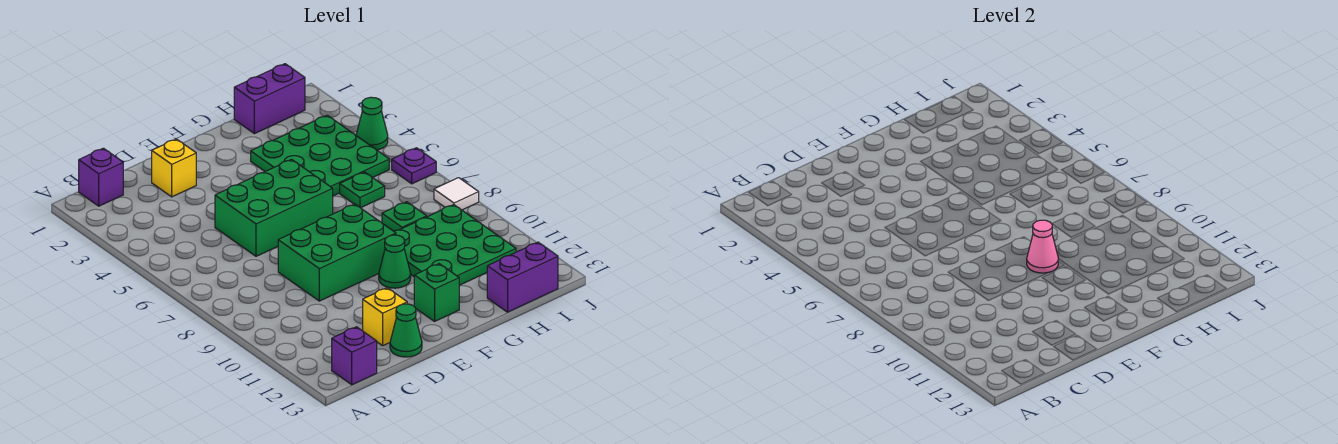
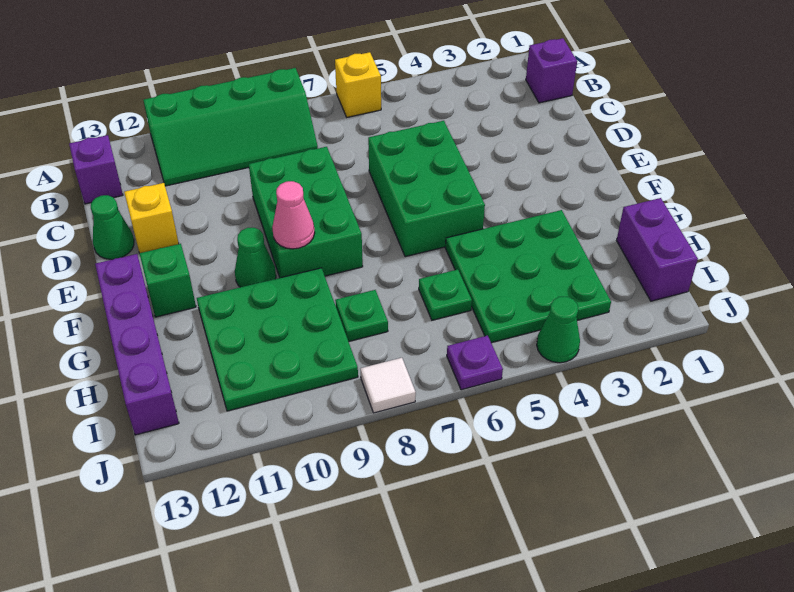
none -> green slope A8:B11 level 1 top A
yellow brick D2 level 1 -> yellow brick A6 level 1
purple brick H13:I13 level 1 -> purple brick F13:I13 level 1

